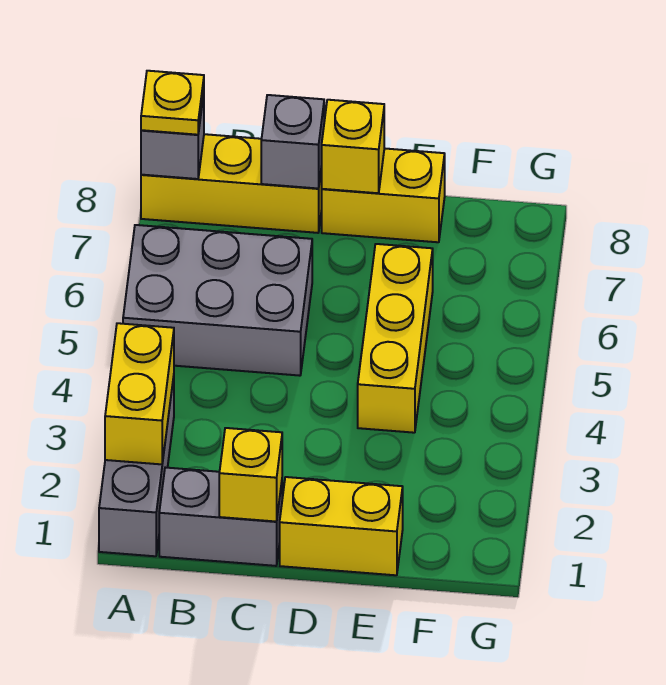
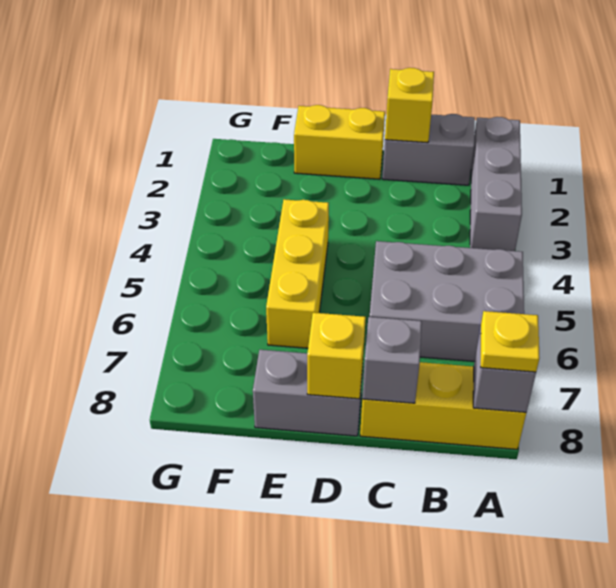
yellow brick A2:A3 level 2 -> none
yellow brick D8:E8 level 1 -> grey brick D8:E8 level 1

